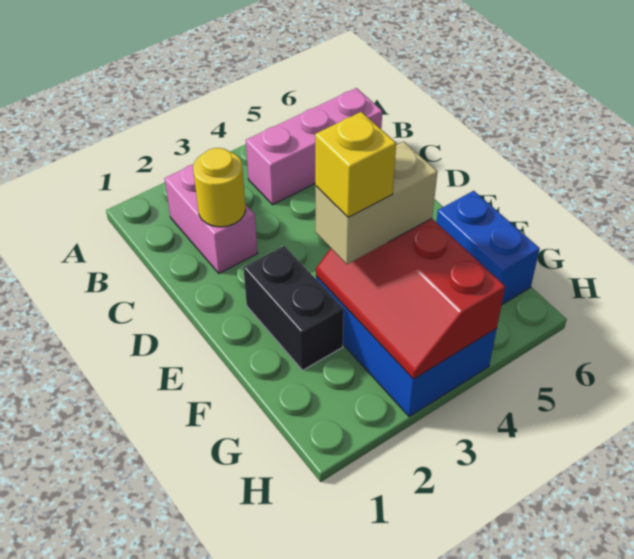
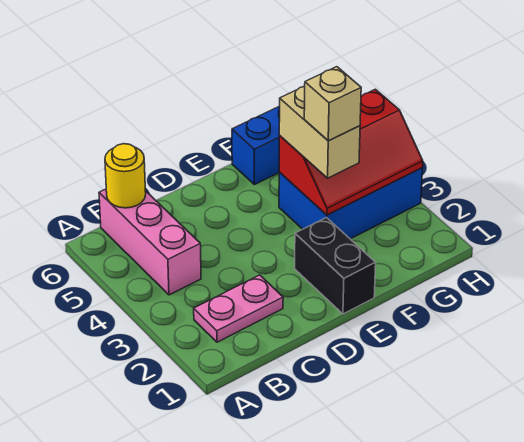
pink brick B2:C2 level 1 -> pink plate B2:C2 level 1
yellow round brick C2 level 2 -> yellow round brick B6 level 2
black brick E2:F2 level 1 -> black brick E1:E2 level 1
yellow brick F3 level 4 -> tan brick F3 level 4

